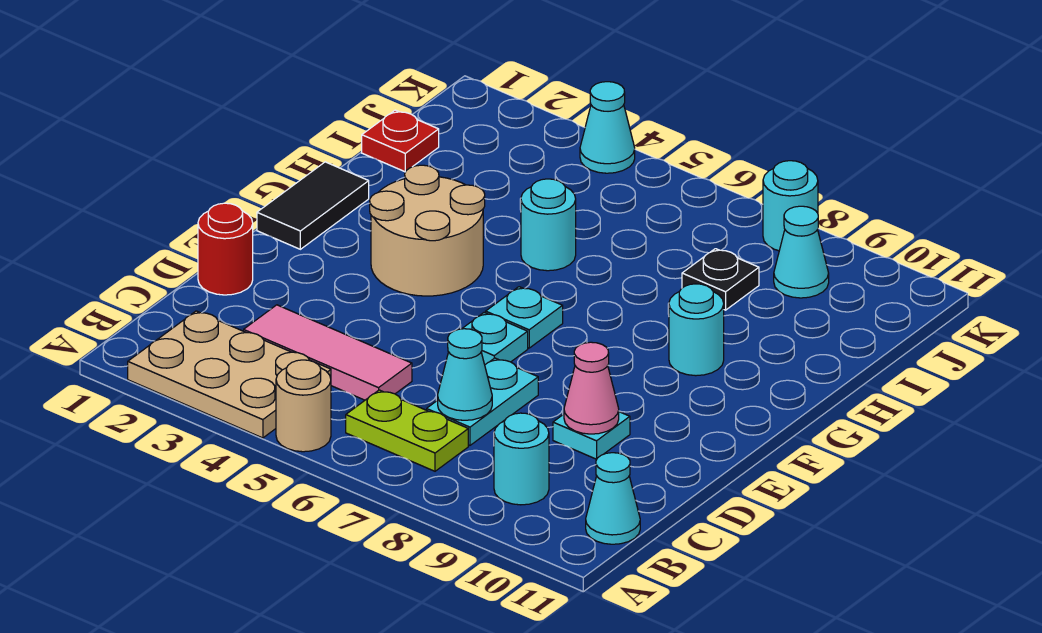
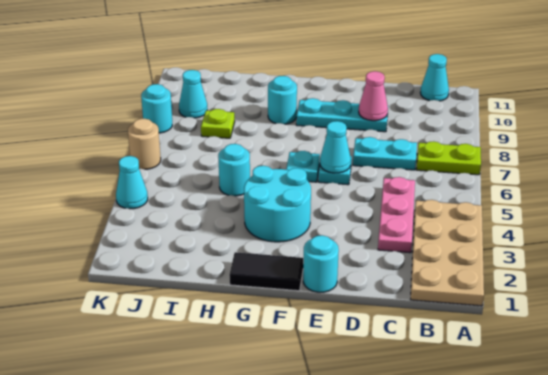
tan plate A2:B4 level 1 -> tan plate A1:B4 level 1
tan round brick A5 level 1 -> tan round brick K6 level 1
lime plate B6:B7 level 1 -> lime plate A7:B7 level 1
cyan round brick B9 level 1 -> cyan round brick E1 level 1
pink tile C3:C5 level 1 -> pink plate C3:C5 level 1
cyan cone C7 level 2 -> cyan cone E6 level 2
red round brick D1 level 1 -> none
cyan plate D9 level 1 -> cyan plate D9:F9 level 1
tan round brick F3:G4 level 1 -> cyan round brick F3:G4 level 1
red plate I1 level 1 -> none
black plate I8 level 1 -> lime plate I8 level 1

